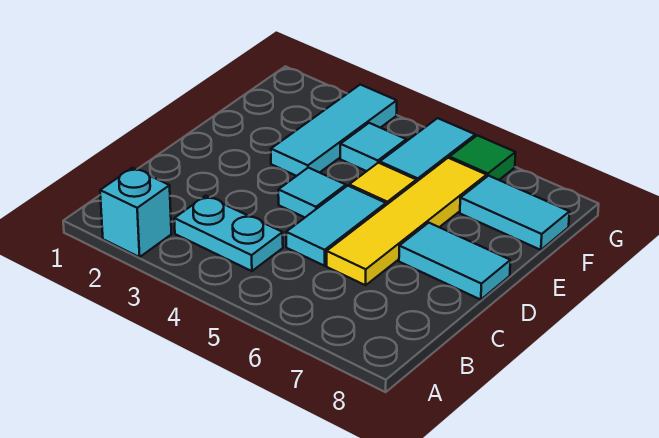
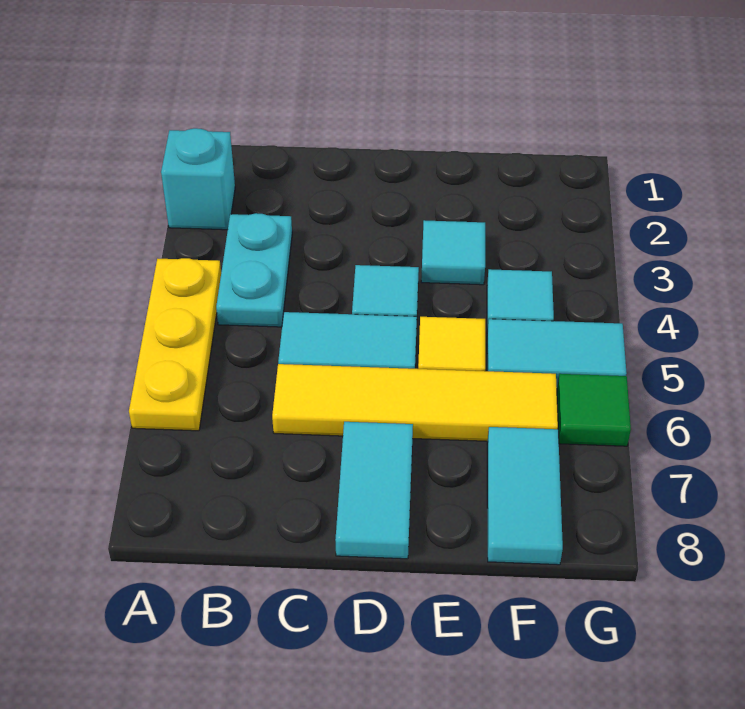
none -> yellow plate A4:A6 level 1
cyan tile E3:G3 level 1 -> cyan tile E3 level 1

